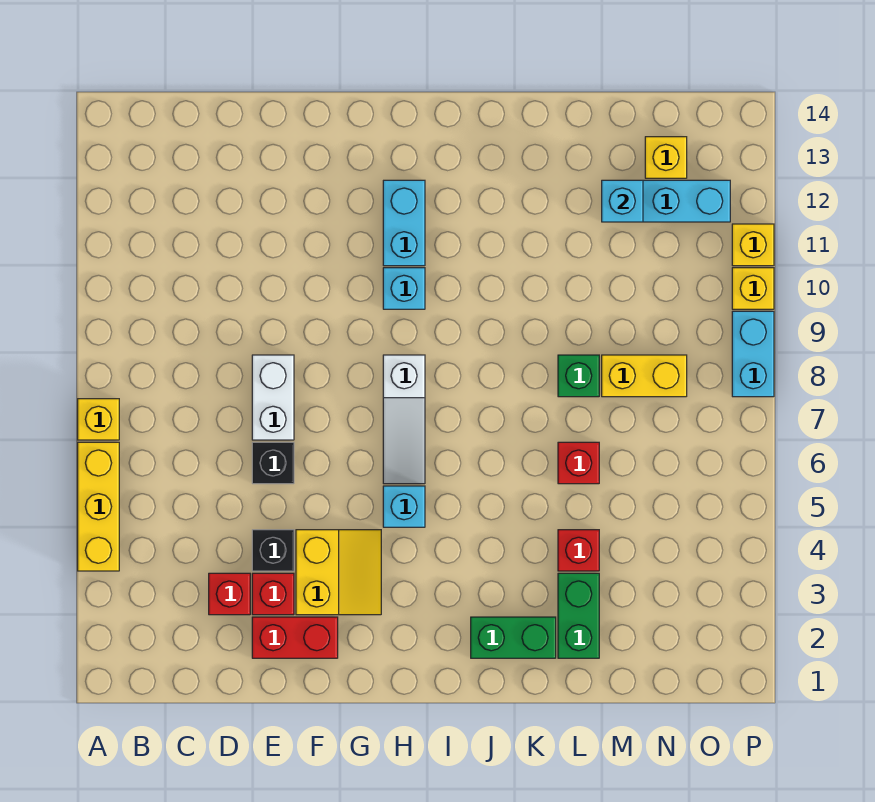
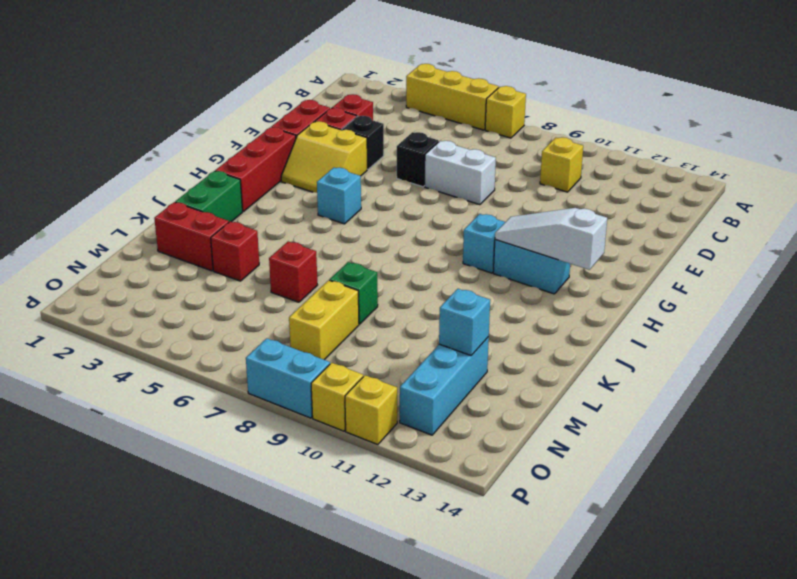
none -> red brick G2:I2 level 1
white slope H6:H8 level 1 top 8 -> white slope H11:H13 level 2 top 13
green brick L2:L3 level 1 -> red brick L2:L3 level 1
yellow brick N13 level 1 -> yellow brick C10 level 1

